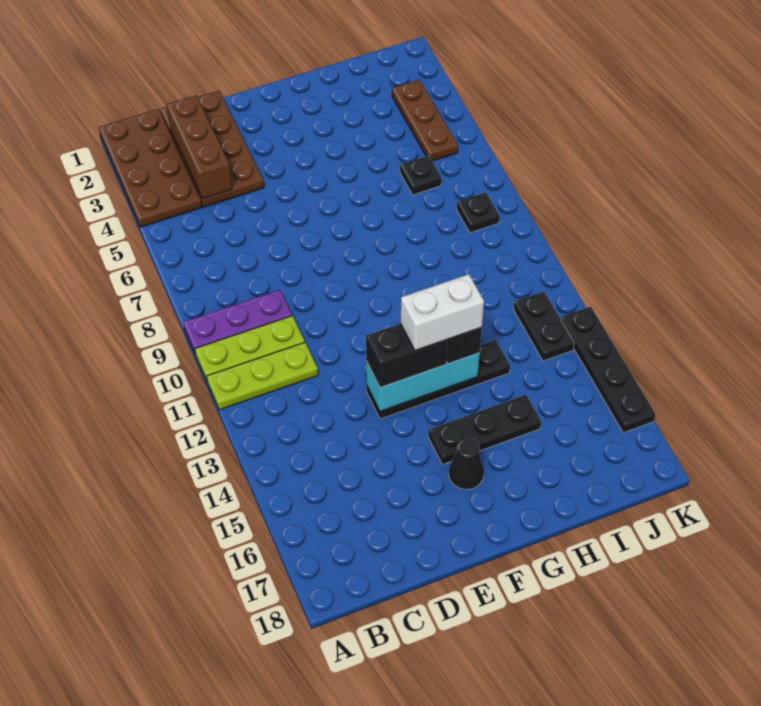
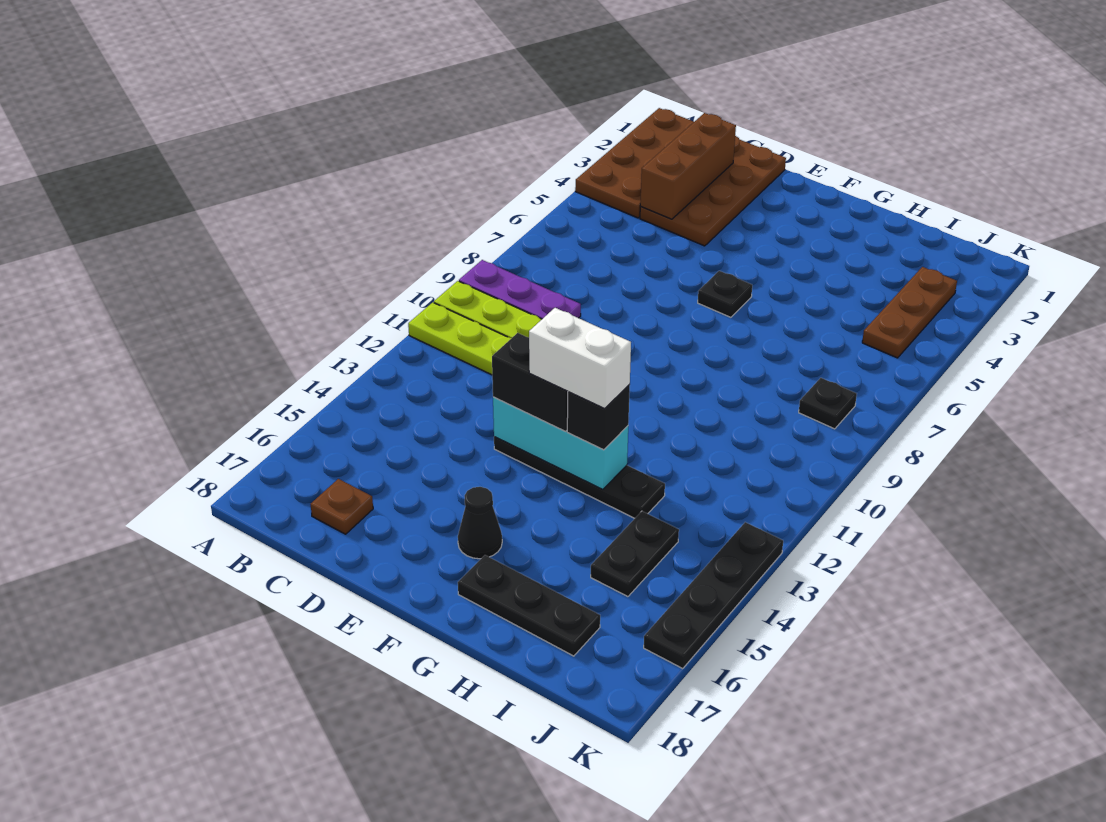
none -> brown plate C17 level 1
black plate F15:H15 level 1 -> black plate G17:I17 level 1
black plate I6 level 1 -> black plate F6 level 1
black plate J12:J13 level 1 -> black plate I14:I15 level 1

